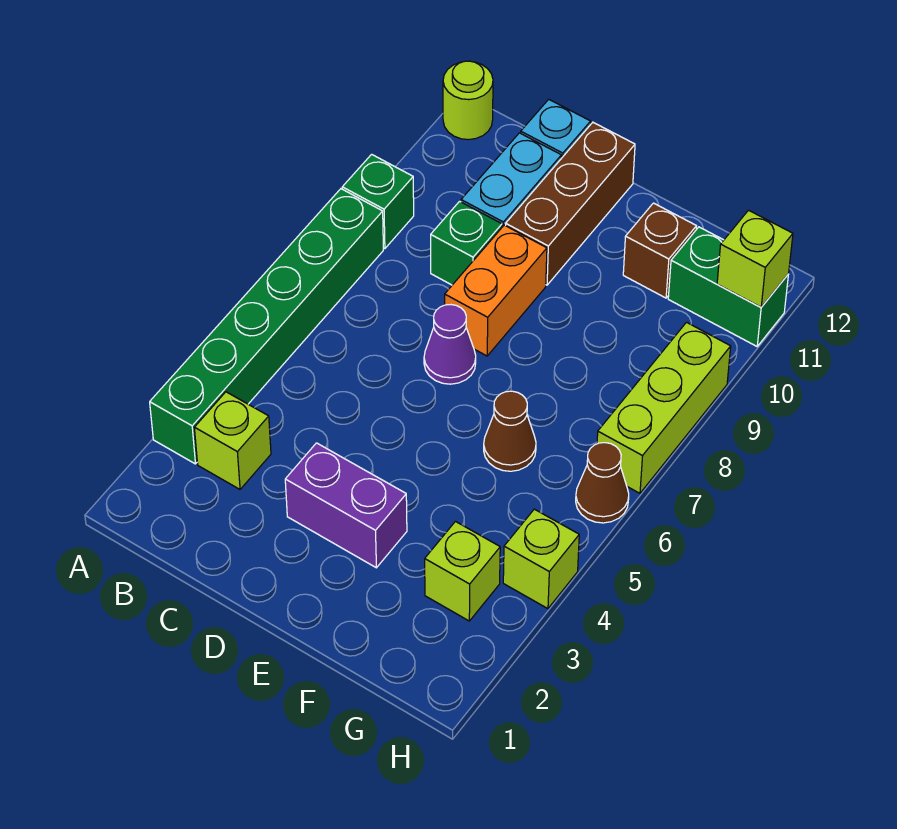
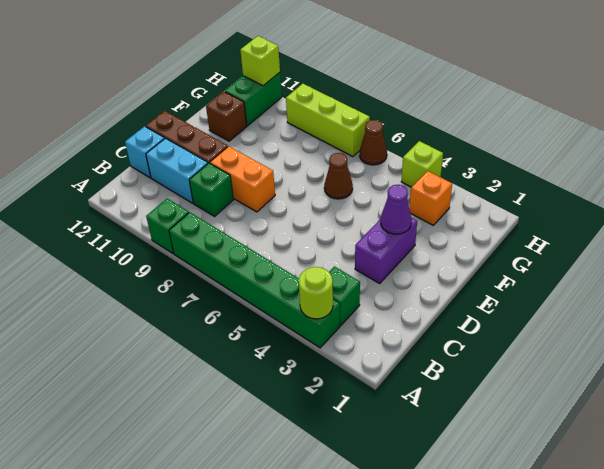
lime round brick A12 level 1 -> lime round brick A3 level 2
lime brick B3 level 1 -> green brick B3 level 1
purple cone D7 level 1 -> purple cone E3 level 2
lime brick G3 level 1 -> orange brick G3 level 1

